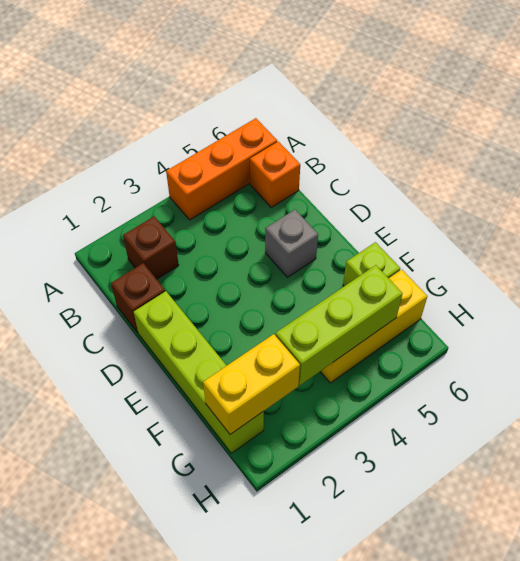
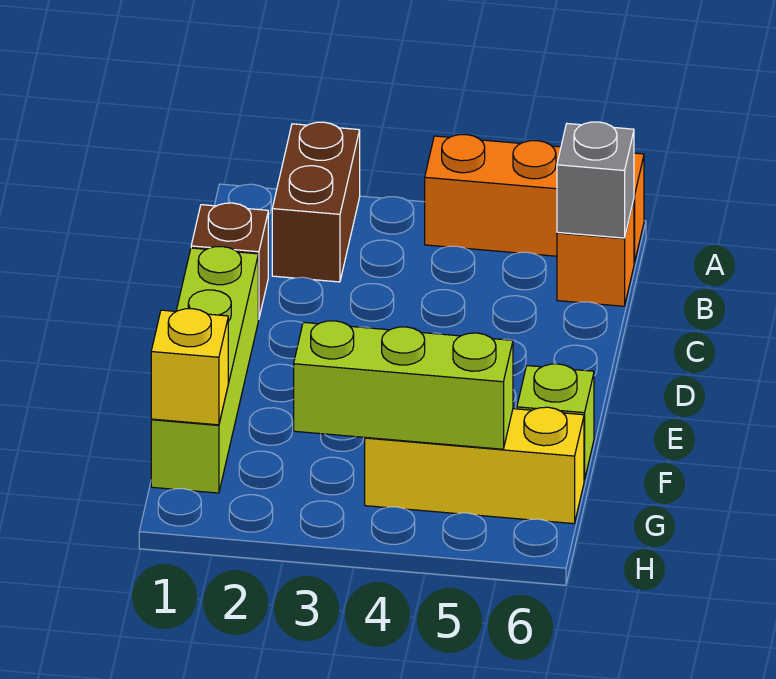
brown brick B2 level 1 -> brown brick A2:B2 level 1
grey brick D5 level 1 -> grey brick B6 level 2
yellow brick G1:G2 level 2 -> yellow brick G1 level 2

